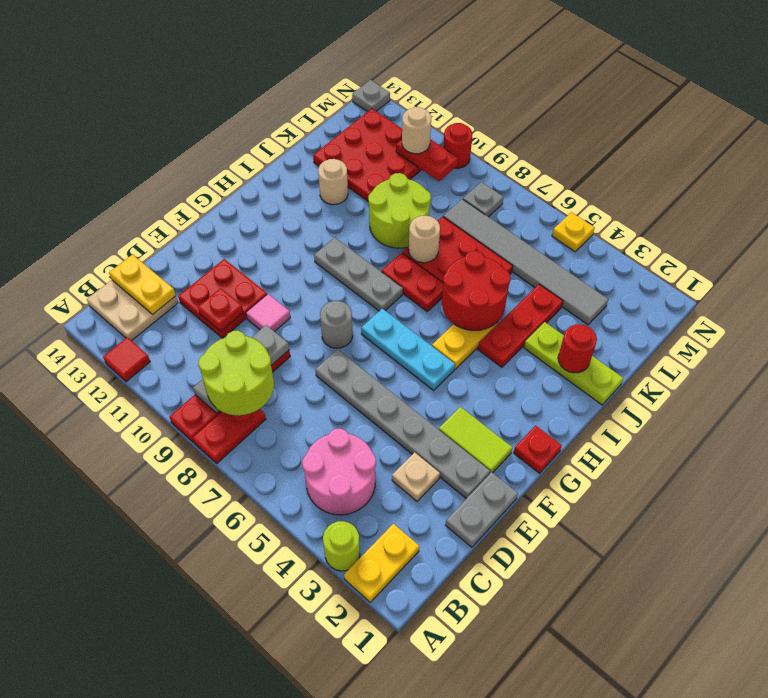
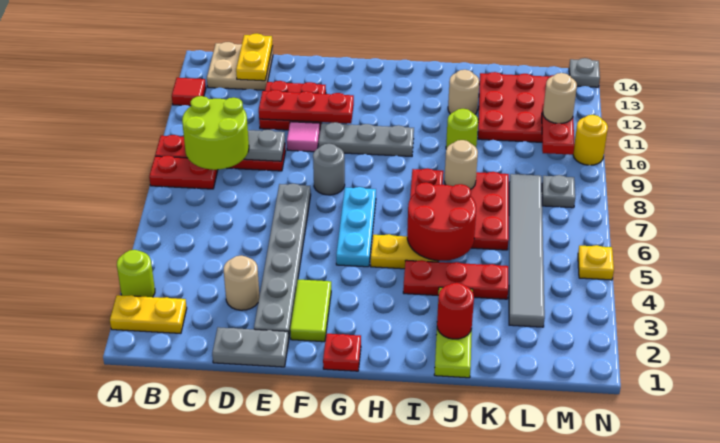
pink round brick B4:C5 level 1 -> none
tan plate D3 level 1 -> tan round brick D3 level 1
red plate D11 level 2 -> red plate D11:F11 level 2
grey plate H8:H10 level 1 -> grey plate F10:H10 level 1
lime round brick J9:K10 level 1 -> lime round brick J10 level 1
red round brick N10 level 1 -> yellow round brick N10 level 1

